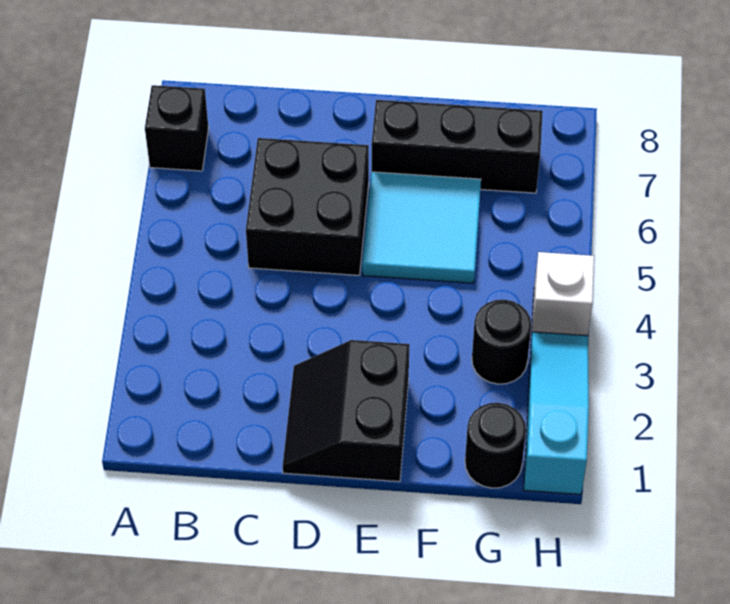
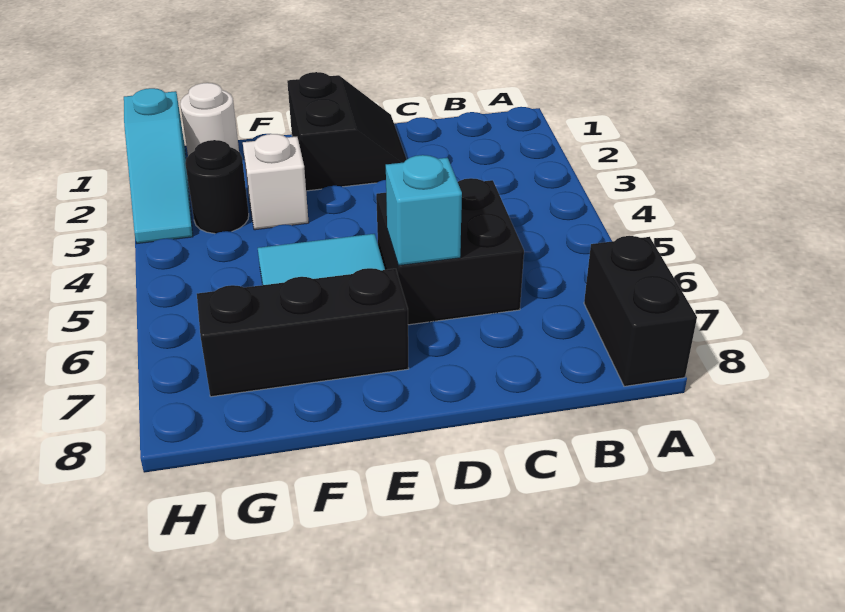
black brick A7 level 1 -> black brick A7:A8 level 1
none -> cyan brick D6 level 2
black round brick G1 level 1 -> white round brick G1 level 1
white brick H4 level 1 -> white brick F3 level 1

